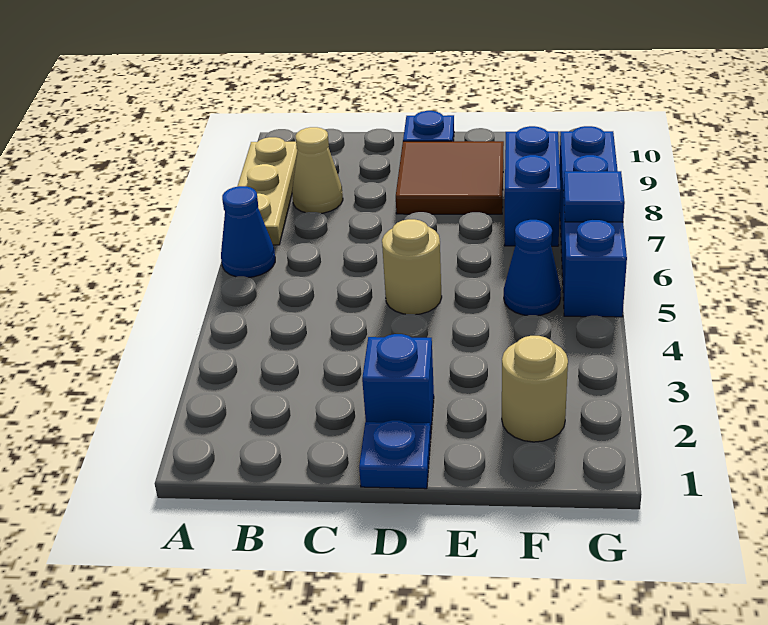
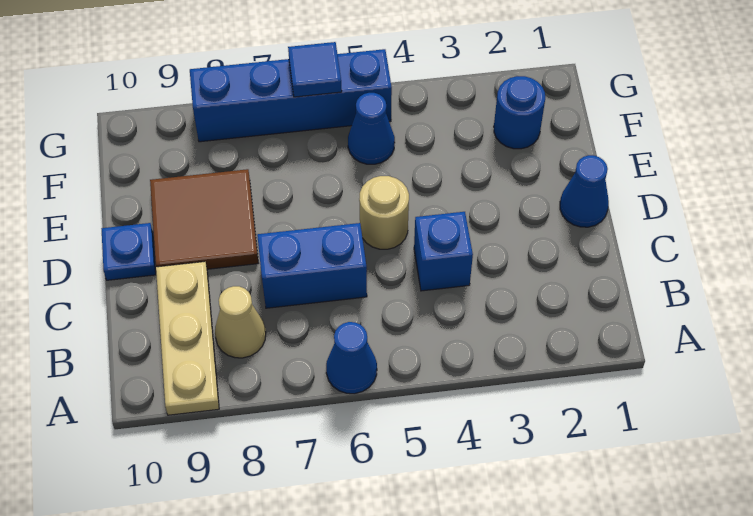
tan plate A7:A9 level 1 -> tan plate A9:C9 level 1
blue plate D1 level 1 -> blue cone D1 level 1
blue brick D2 level 1 -> blue brick C4 level 1
tan round brick F2 level 1 -> blue round brick F2 level 1
blue brick F7:F8 level 1 -> blue brick C6:C7 level 1

